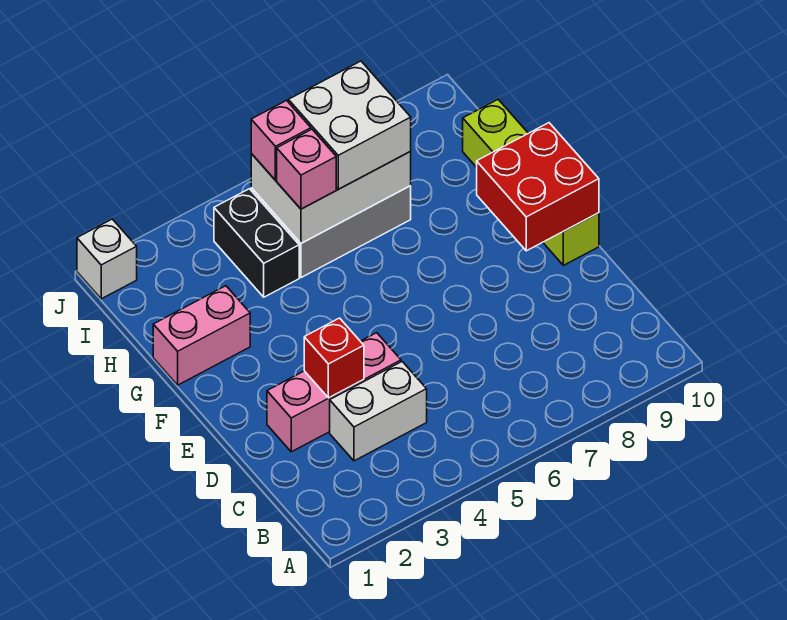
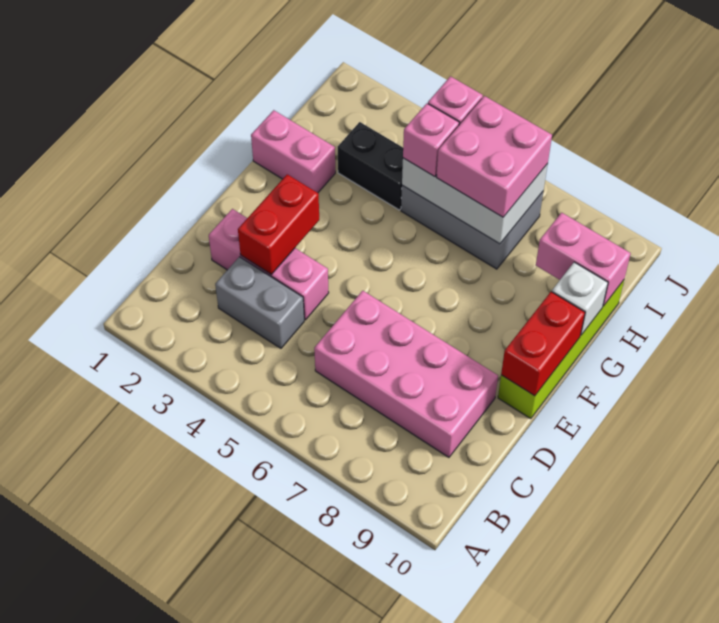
white brick C3:C4 level 1 -> grey brick C3:C4 level 1
none -> pink brick C6:D9 level 1
red brick D3 level 2 -> red brick D3:E3 level 2
red brick E9:F10 level 2 -> red brick E10:F10 level 2
black brick H4:I4 level 1 -> black brick H3:H4 level 1
white brick H6:I7 level 3 -> pink brick H6:I7 level 3
none -> pink brick H9:H10 level 2
white brick J1 level 1 -> white brick G10 level 2

